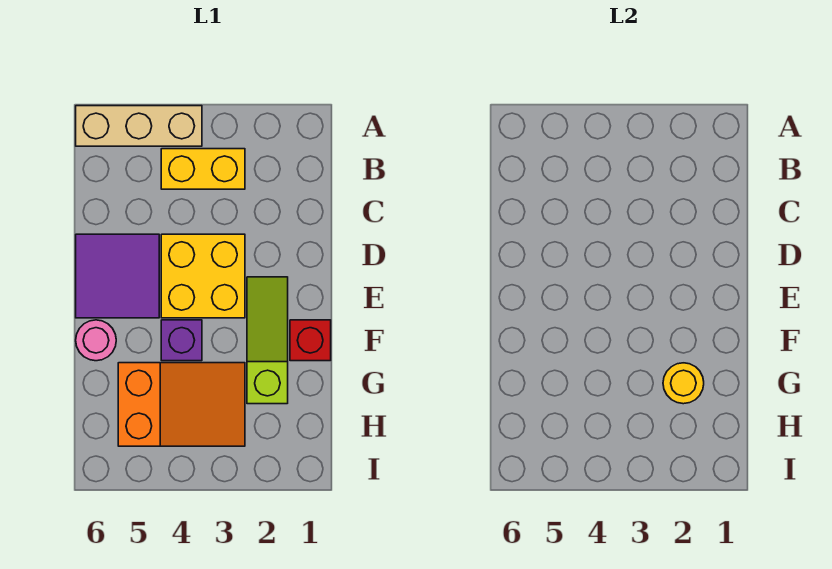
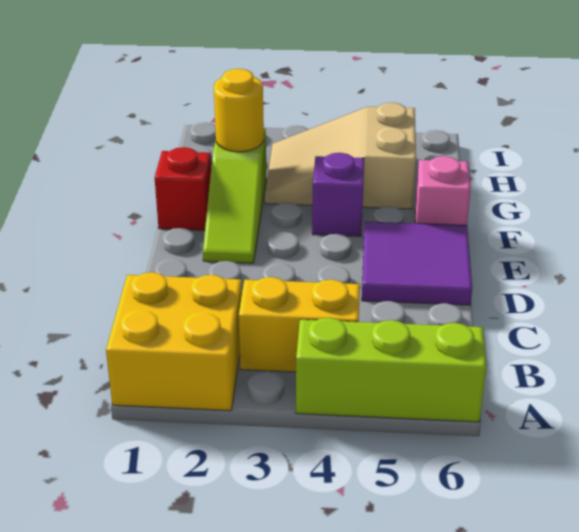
tan brick A4:A6 level 1 -> lime brick A4:A6 level 1
yellow brick D3:E4 level 1 -> yellow brick A1:B2 level 1
pink round brick F6 level 1 -> pink brick F6 level 1
orange slope G3:H5 level 1 top 5 -> tan slope G3:H5 level 1 top 5

